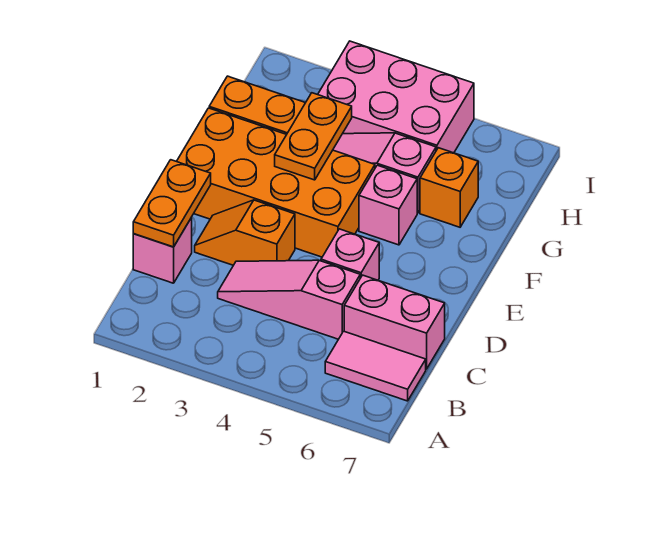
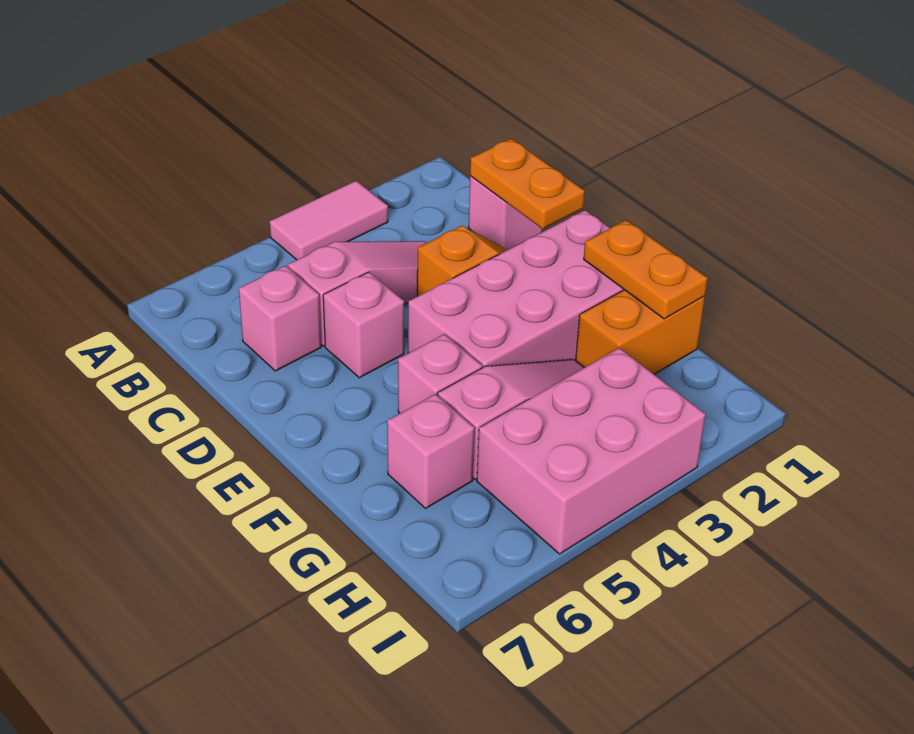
pink tile B6:B7 level 1 -> pink tile A3:A4 level 1
pink brick C6:C7 level 1 -> pink brick C6 level 1
orange brick E1:F4 level 1 -> pink brick E1:F4 level 1
orange plate F3:G3 level 2 -> orange plate F1:G1 level 2
orange brick G6 level 1 -> pink brick G6 level 1

